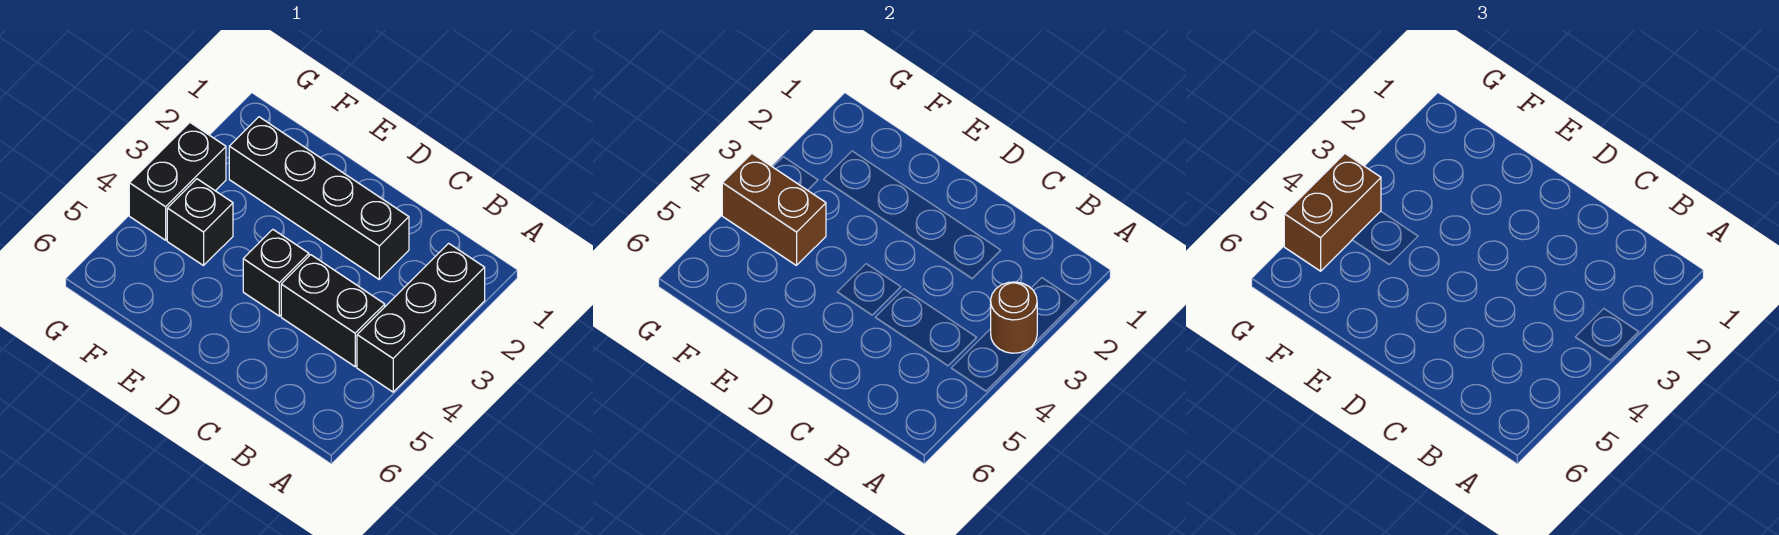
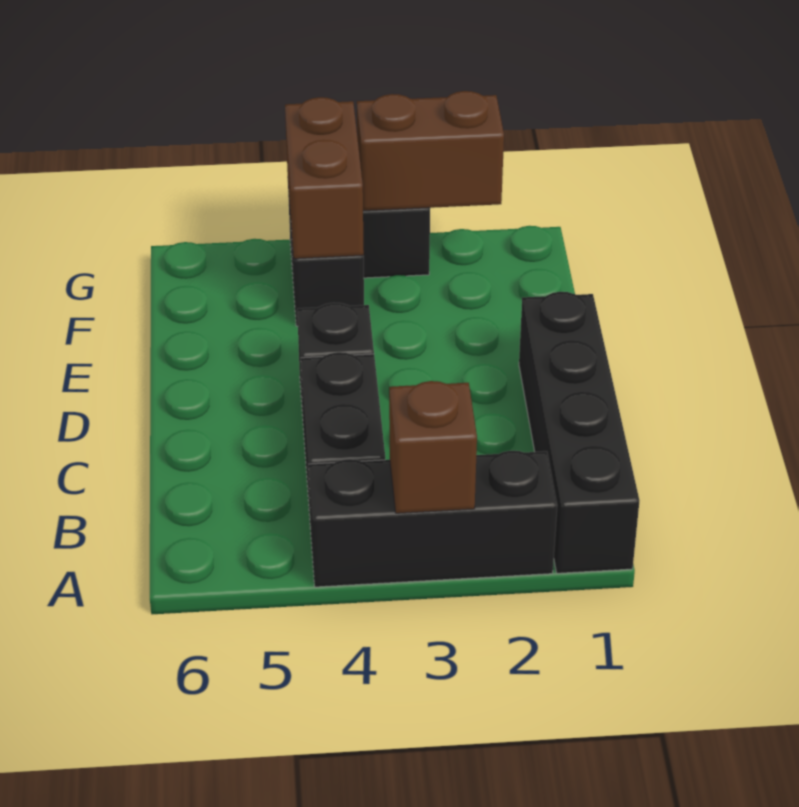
brown round brick A3 level 2 -> brown brick A3 level 2
black brick C2:F2 level 1 -> black brick A1:D1 level 1
brown brick G4:G5 level 3 -> brown brick G2:G3 level 2

